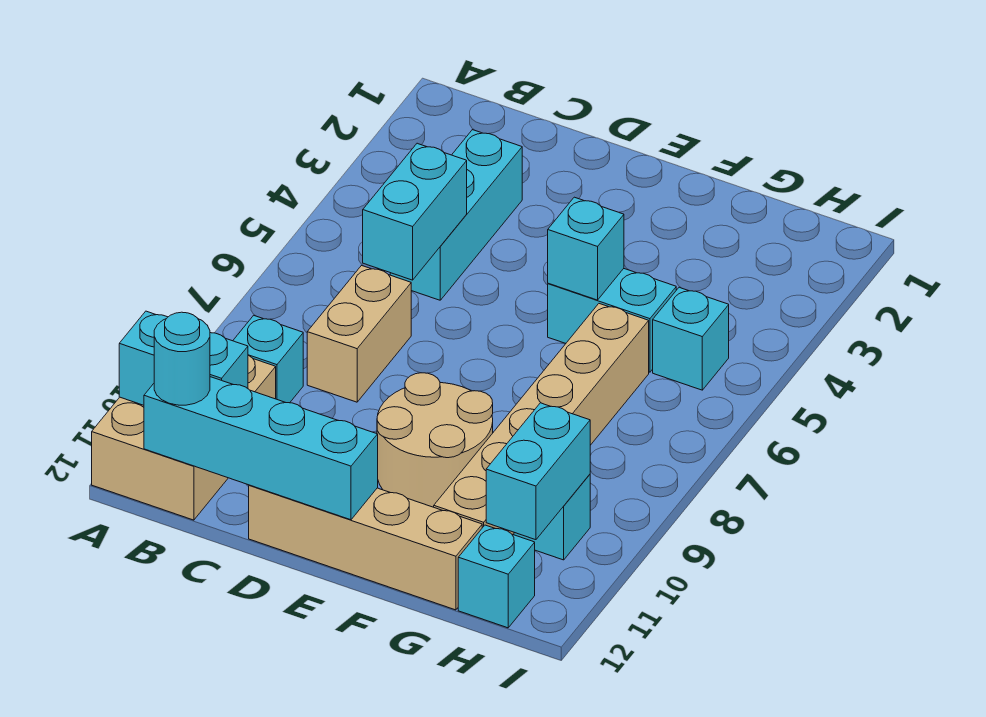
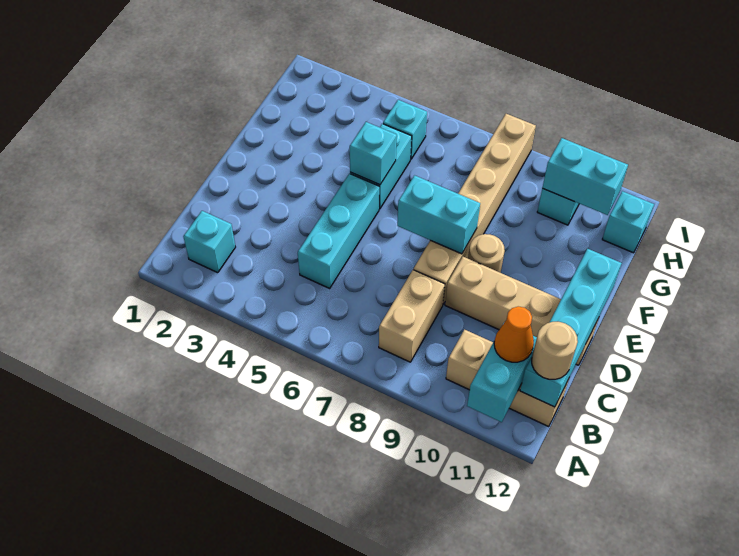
tan brick A10:B12 level 1 -> tan brick B10:B12 level 1
cyan brick B9 level 1 -> cyan brick B2 level 1
none -> orange cone B11 level 3
cyan round brick B12 level 3 -> tan round brick B12 level 3
cyan brick C3:C5 level 1 -> cyan brick C5:E5 level 1
cyan brick C5:C6 level 2 -> cyan brick E7:E8 level 2
tan brick C7:C8 level 1 -> tan brick B8:C8 level 1
tan brick D12:G12 level 1 -> tan brick D9:D12 level 1
tan round brick E9:F10 level 1 -> tan round brick E9 level 1
tan brick G6:G11 level 1 -> tan brick D8:I8 level 1

